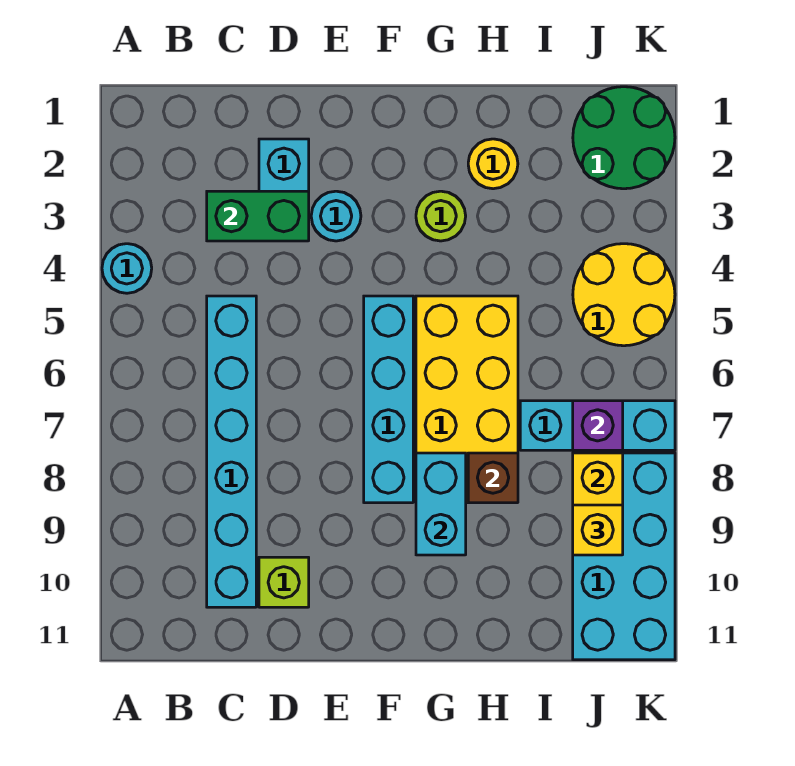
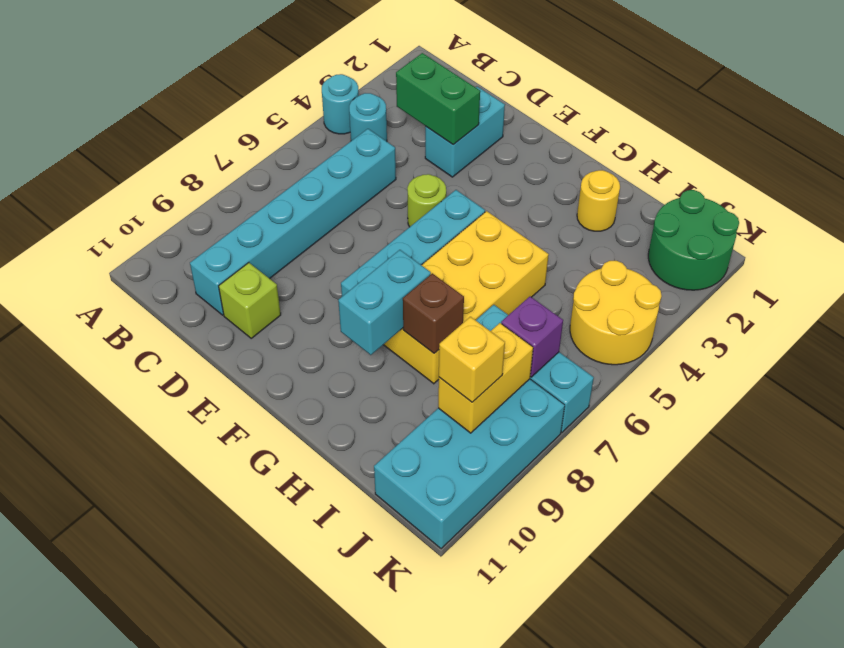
cyan round brick E3 level 1 -> cyan round brick B4 level 1
lime round brick G3 level 1 -> lime round brick E5 level 1

